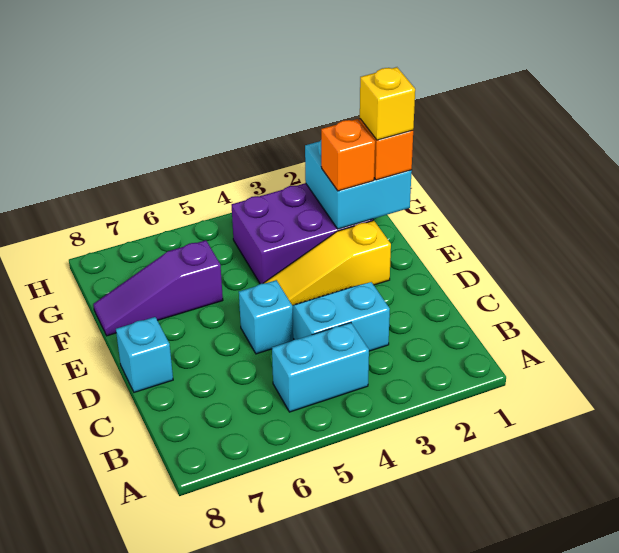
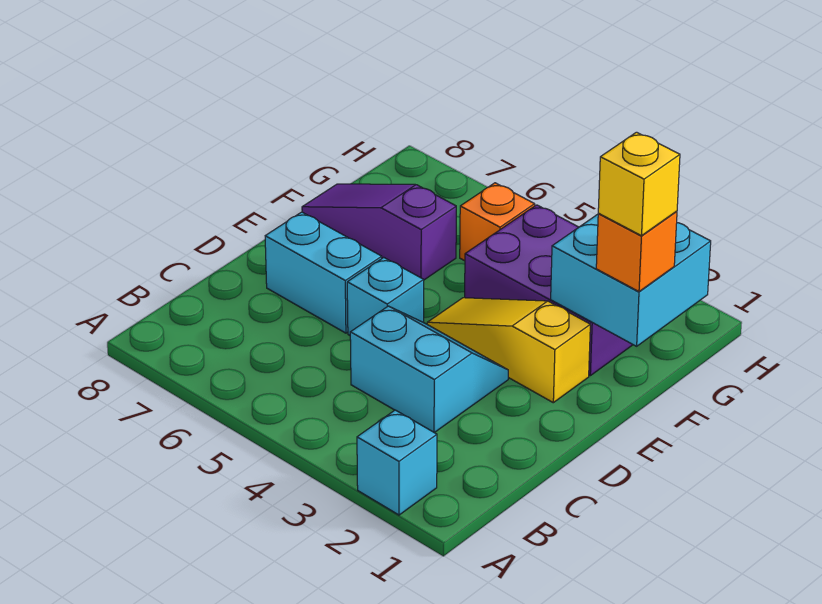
cyan brick B4:B5 level 1 -> cyan brick D6:D7 level 1
cyan brick D8 level 1 -> cyan brick A2 level 1
orange brick F2 level 3 -> orange brick G5 level 1

